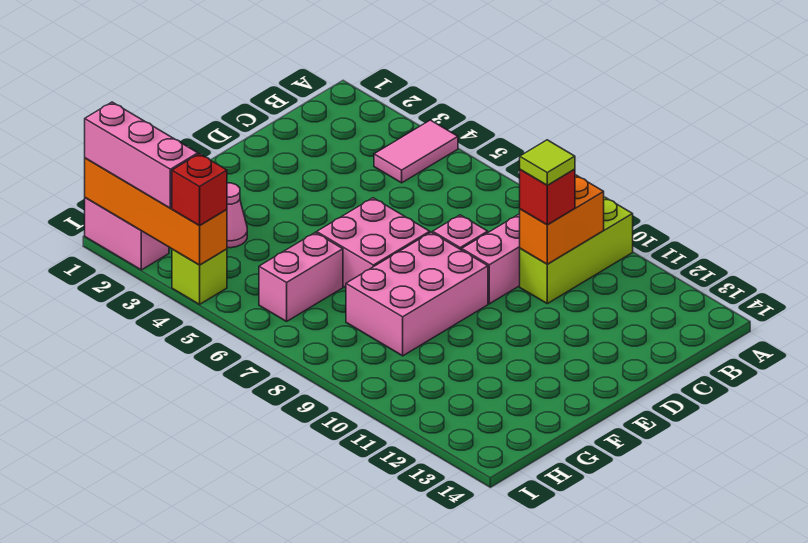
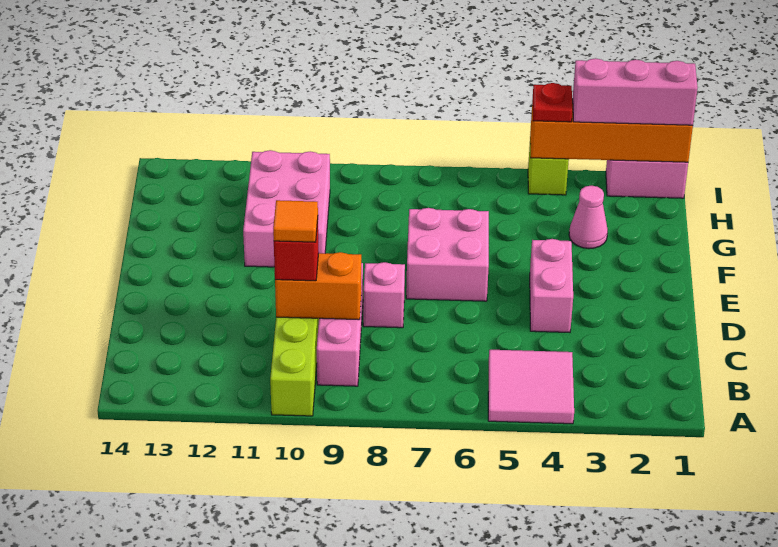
pink tile A4:B4 level 1 -> pink tile A4:B5 level 1
orange brick B10:C10 level 2 -> orange brick C9:C10 level 2
lime tile C10 level 4 -> orange tile C10 level 4
pink brick E8:G9 level 1 -> pink brick F10:H11 level 1
pink brick G6:H6 level 1 -> pink brick D4:E4 level 1
red brick I4 level 3 -> red plate I4 level 3

